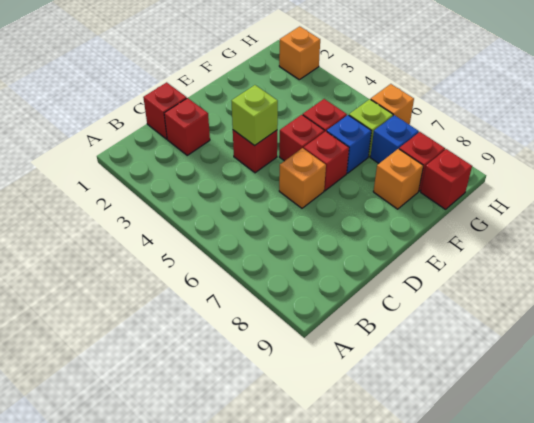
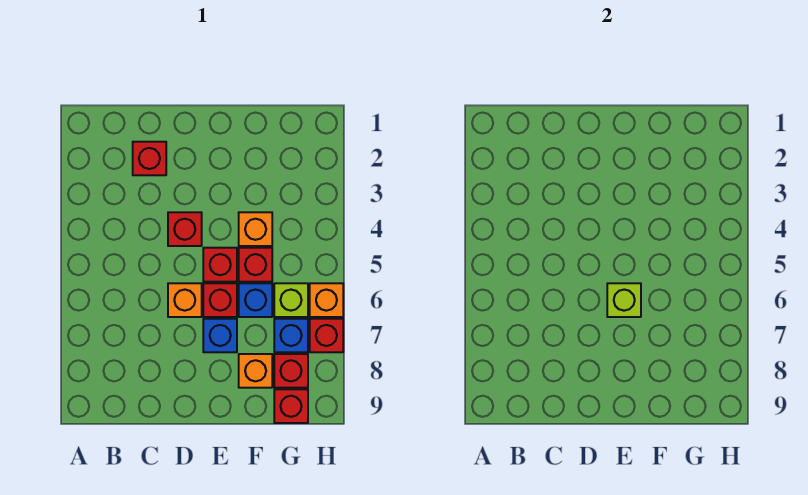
red brick C1 level 1 -> red brick H7 level 1
lime brick D4 level 2 -> lime brick E6 level 2
none -> blue brick E7 level 1
orange brick H2 level 1 -> orange brick F4 level 1

